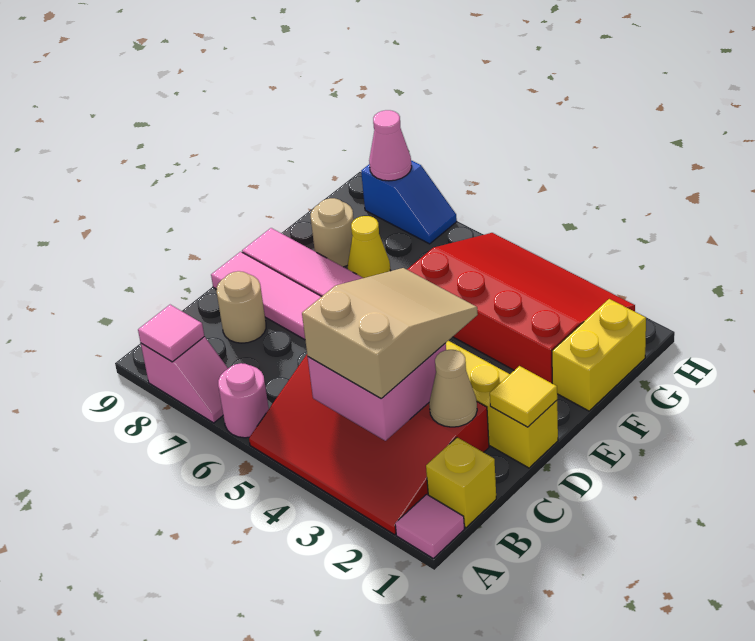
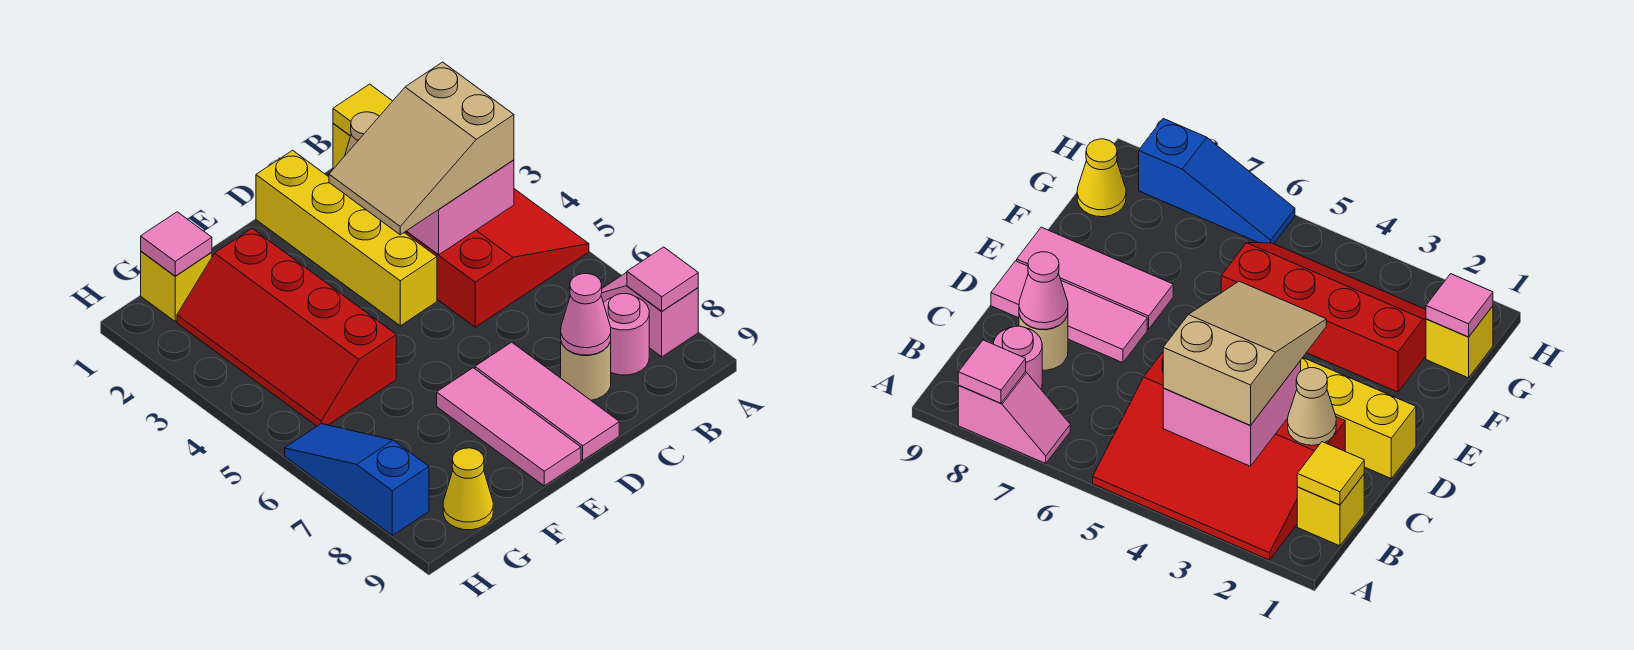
pink tile A1 level 1 -> pink tile G1 level 2
pink round brick A6 level 1 -> pink round brick B8 level 1
yellow tile D1 level 2 -> yellow tile B1 level 2
yellow brick F1:G1 level 1 -> yellow brick G1 level 1
red slope F2:H5 level 1 top F -> red slope F2:G5 level 1 top F
yellow cone F7 level 1 -> yellow cone G9 level 1
tan round brick F8 level 1 -> none
blue slope H7:H8 level 1 top 8 -> blue slope H6:H8 level 1 top 8
pink cone H8 level 2 -> pink cone C8 level 2

